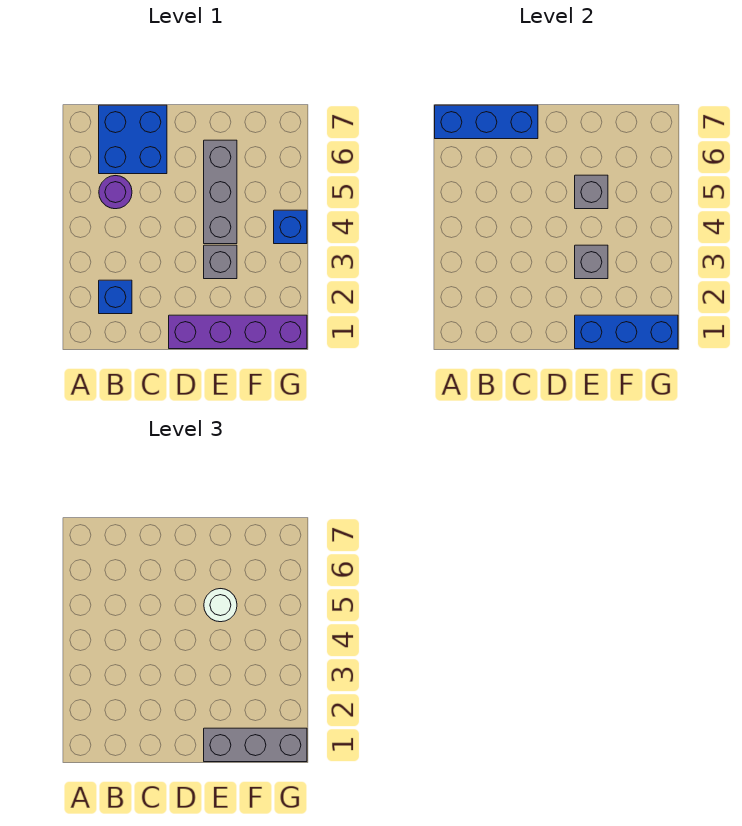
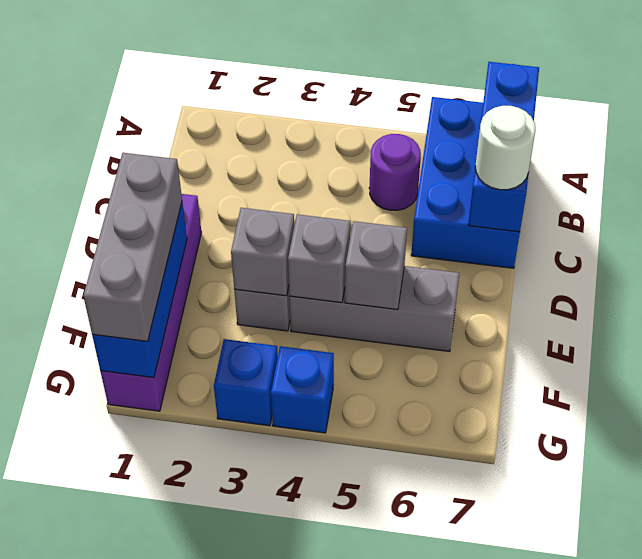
blue brick B2 level 1 -> blue brick G3 level 1
blue brick B6:C7 level 1 -> blue brick A6:C7 level 1
none -> grey brick E4 level 2
white round brick E5 level 3 -> white round brick C7 level 3

